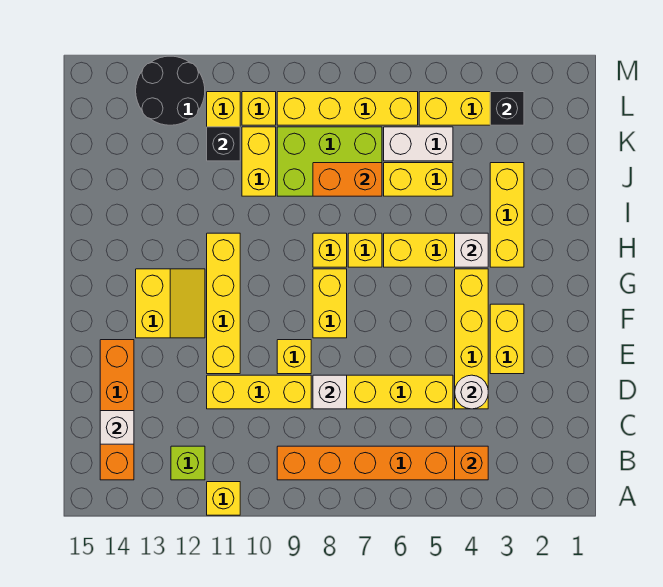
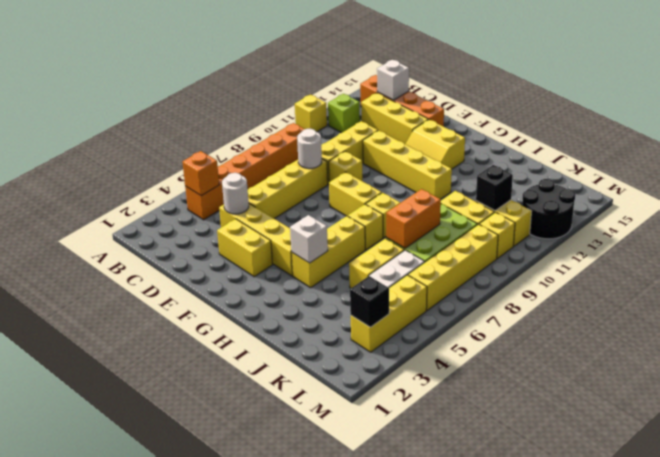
white brick D8 level 2 -> white round brick D8 level 2
yellow brick H3:J3 level 1 -> yellow brick C13:E13 level 1

